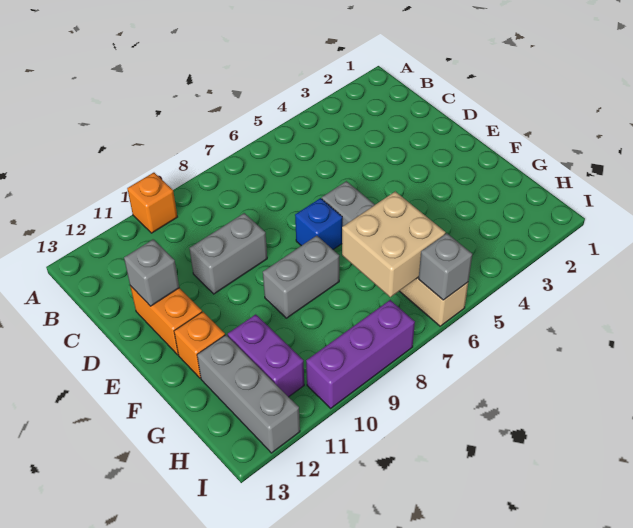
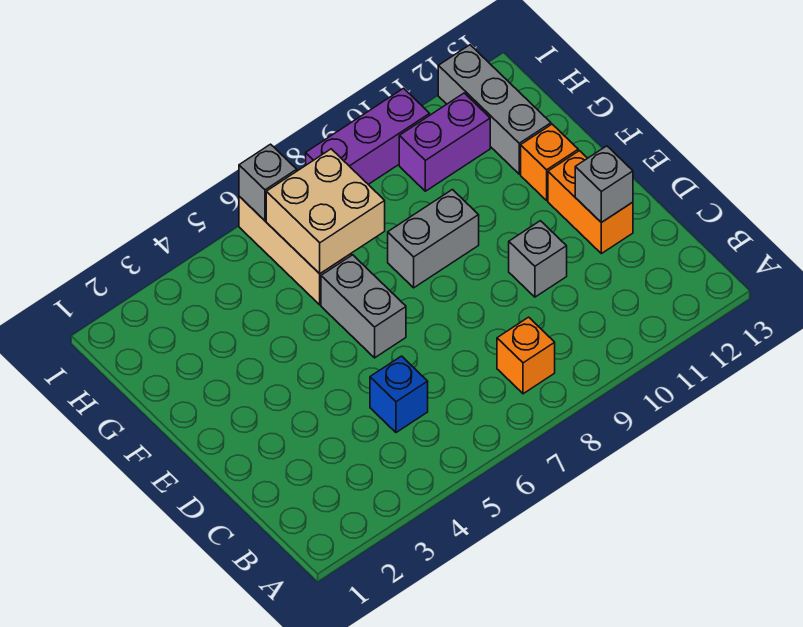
orange brick A10 level 1 -> orange brick B8 level 1
grey brick D9:D10 level 1 -> grey brick D10 level 1
blue brick E7 level 1 -> blue brick C5 level 1
purple brick G11:H11 level 1 -> purple brick H10:H11 level 1

